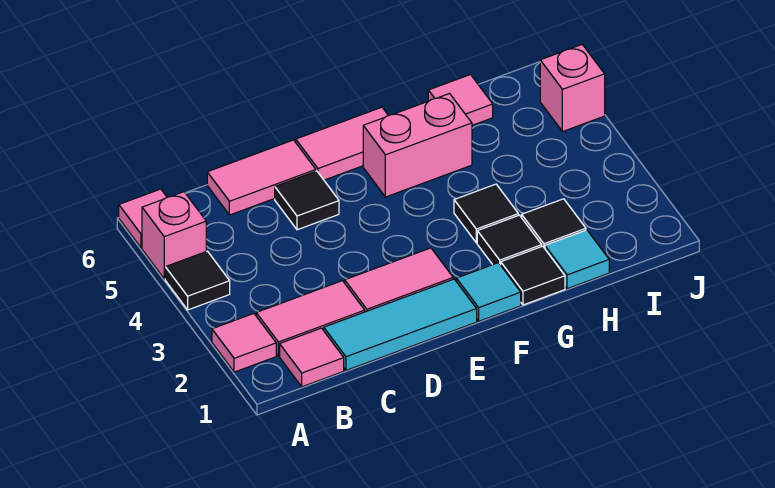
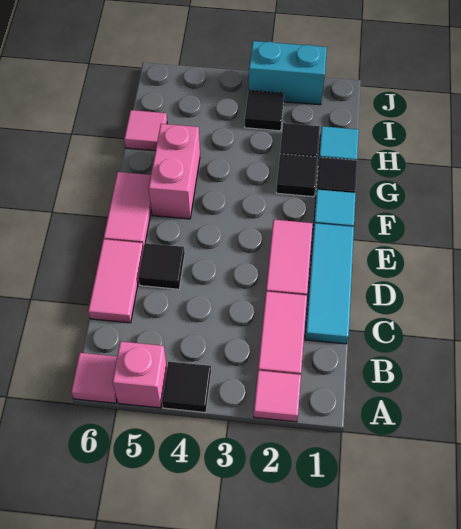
pink tile B1 level 1 -> none
black tile G3 level 1 -> black tile I3 level 1
none -> cyan brick J2:J3 level 1
pink brick J5 level 1 -> none

